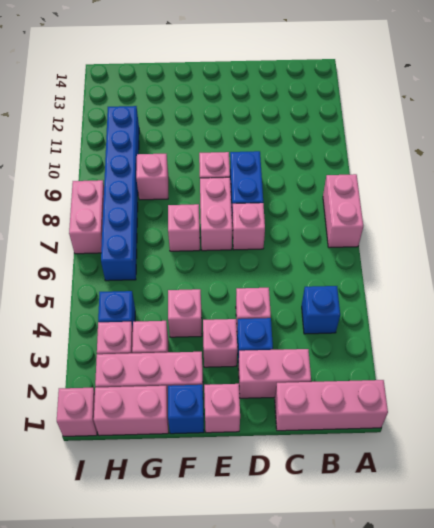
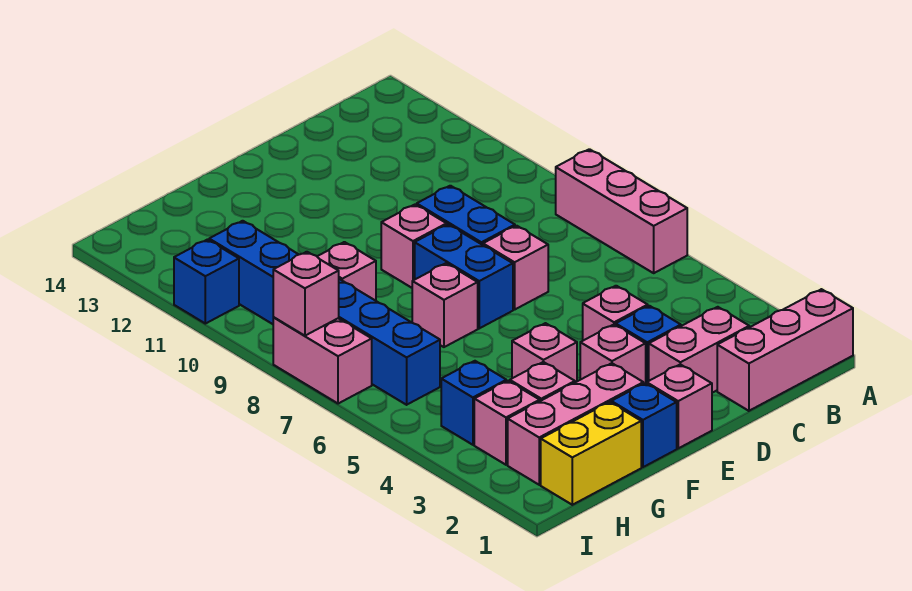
pink brick A7:A8 level 1 -> pink brick A6:A8 level 1
blue brick B4 level 1 -> blue brick I11 level 1
pink brick E7:E8 level 1 -> blue brick E7:E8 level 1
pink brick G1:H1 level 1 -> yellow brick G1:H1 level 1
pink brick I1 level 1 -> pink brick I8 level 2

